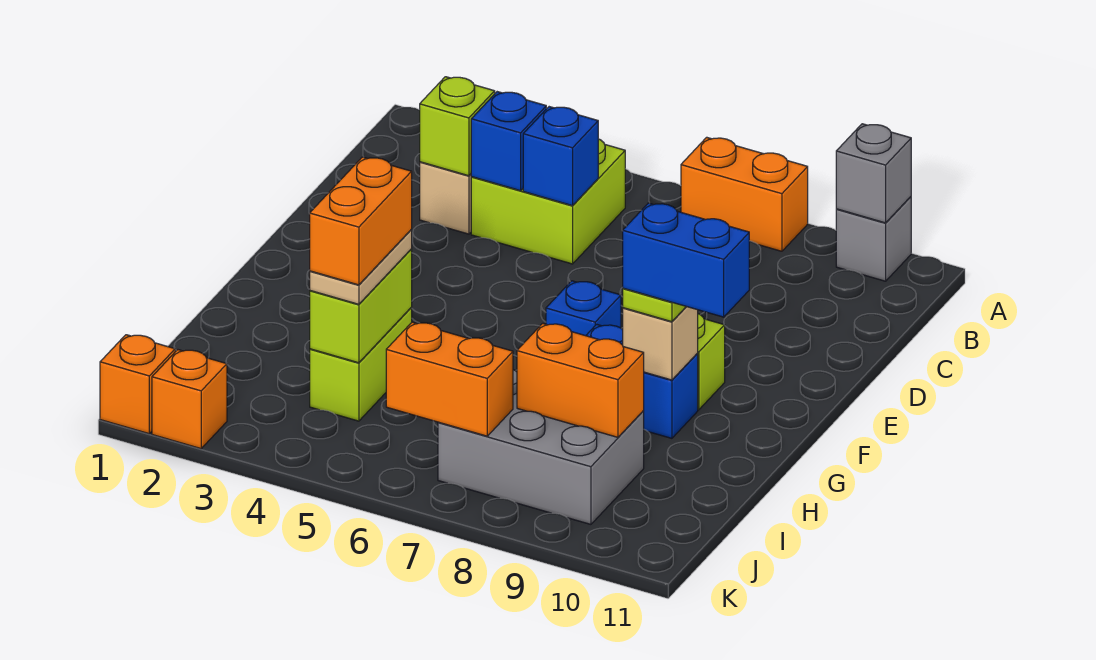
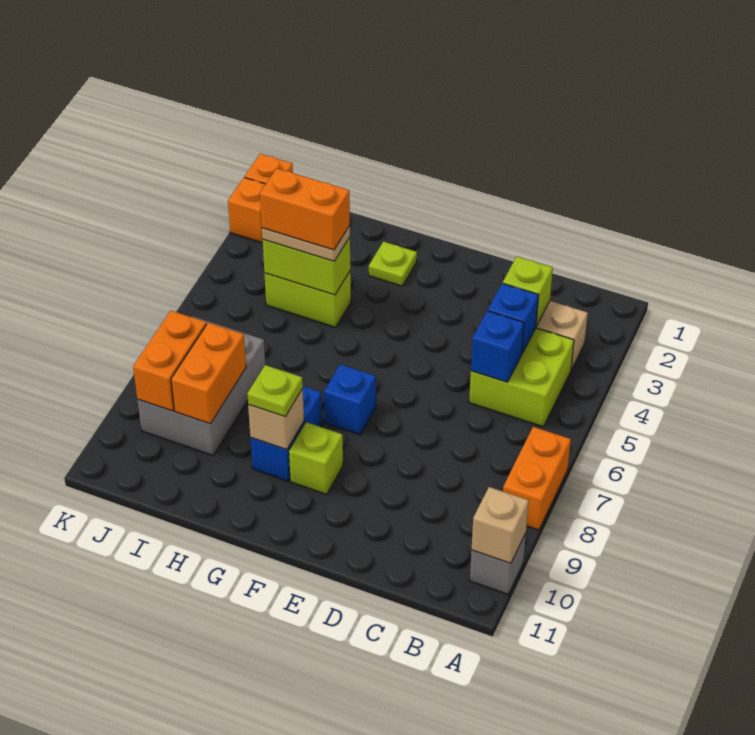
grey brick A10 level 2 -> tan brick A10 level 2
none -> lime plate G2 level 1
blue brick G9:G10 level 4 -> none
orange brick J6:J7 level 2 -> orange brick J8:J9 level 2

